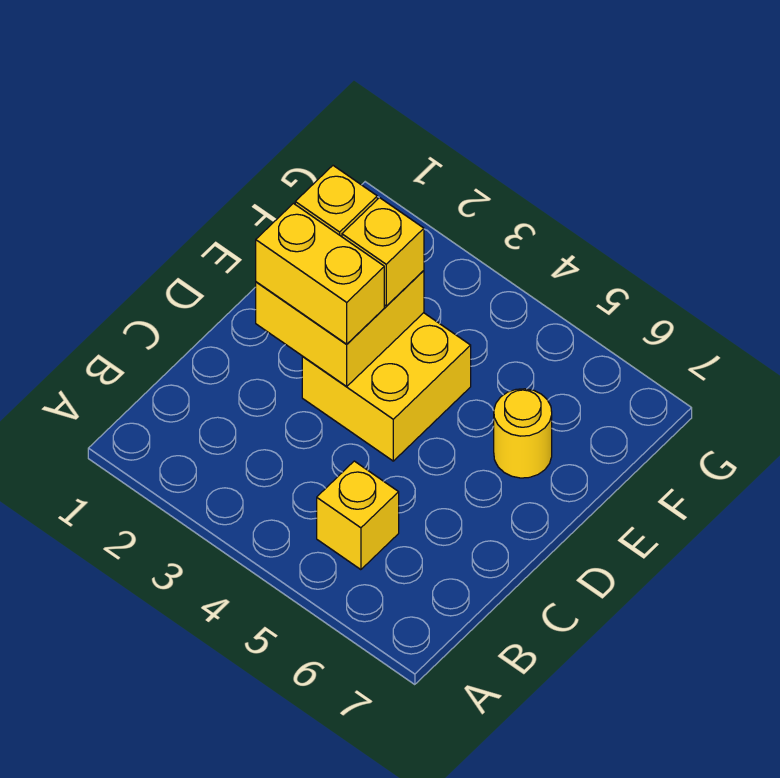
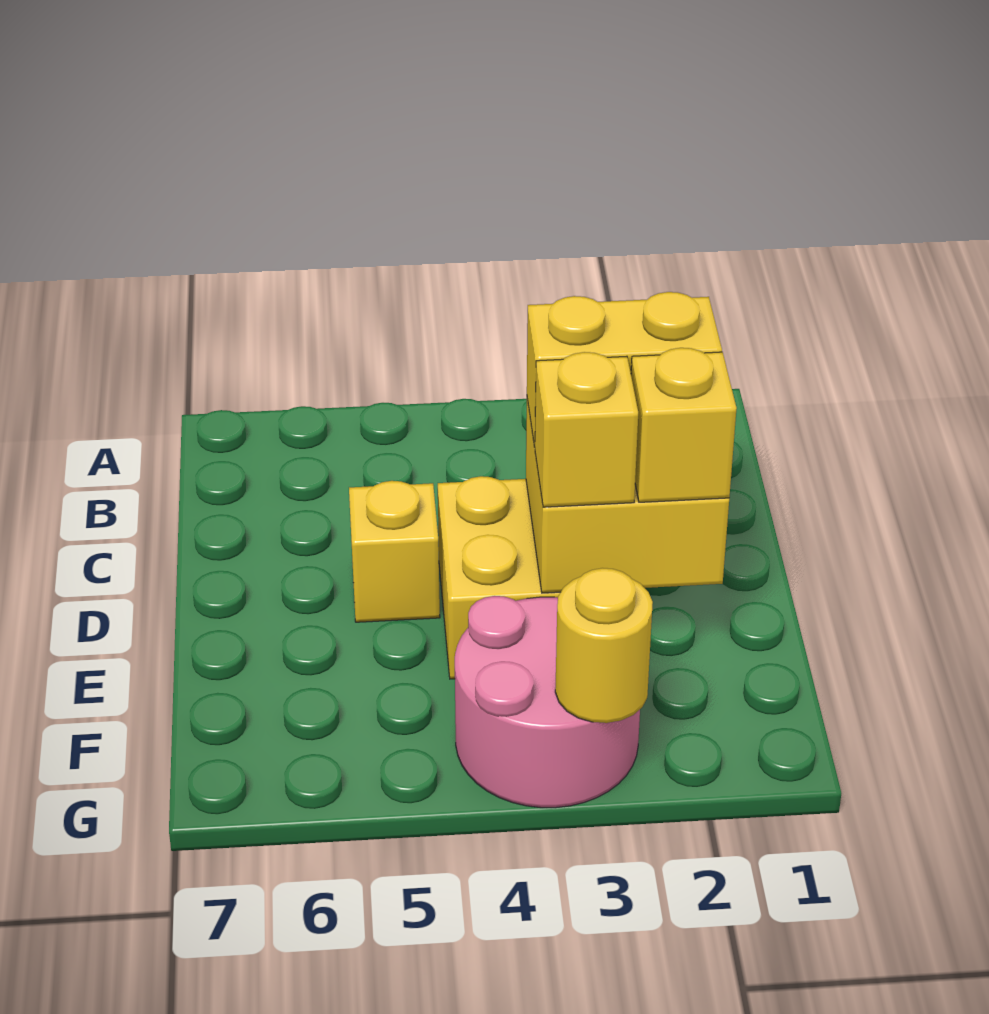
yellow brick B5 level 1 -> yellow brick D5 level 1
yellow round brick E6 level 1 -> yellow round brick G3 level 2
none -> pink round brick F3:G4 level 1

